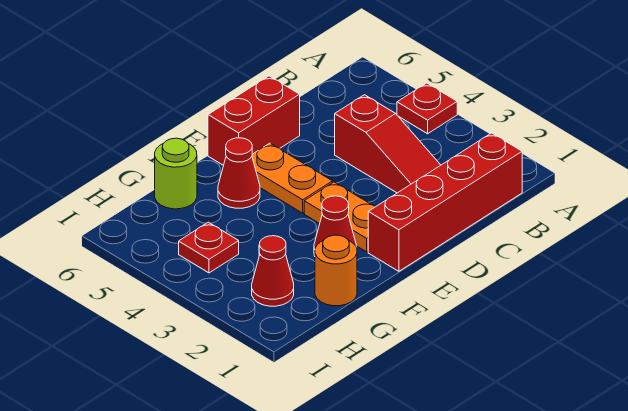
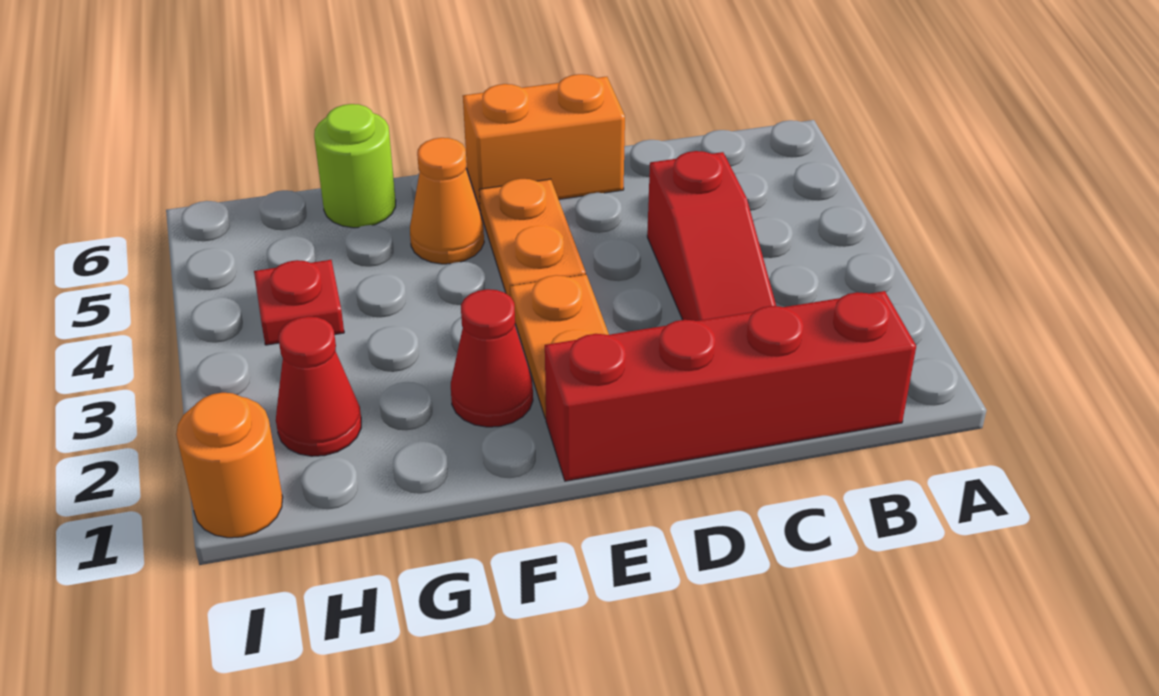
red plate A4 level 1 -> none
red brick D6:E6 level 1 -> orange brick D6:E6 level 1
red cone F5 level 1 -> orange cone F5 level 1
orange round brick G1 level 1 -> orange round brick I1 level 1

